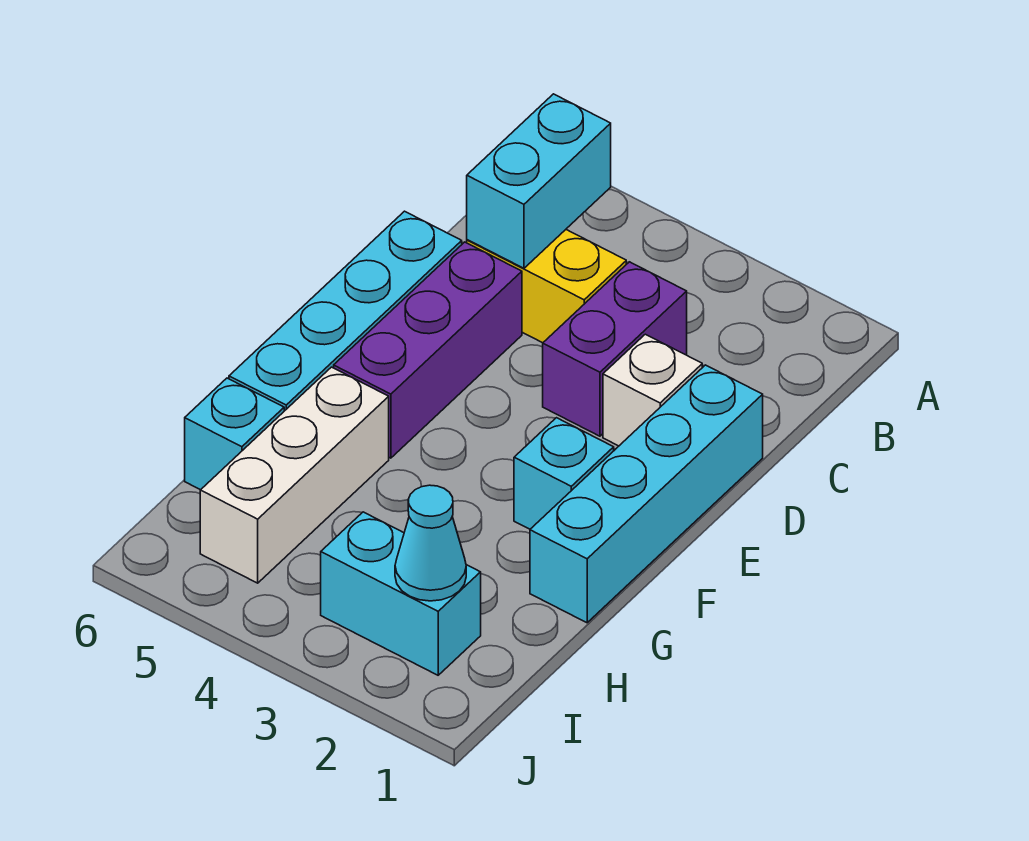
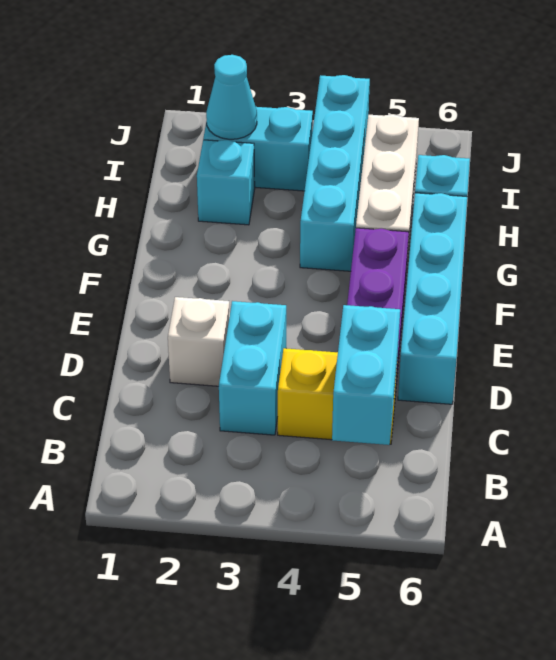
purple brick C3:D3 level 1 -> cyan brick C3:D3 level 1
cyan brick D1:G1 level 1 -> cyan brick G4:J4 level 1
cyan brick F2 level 1 -> cyan brick H2 level 1

